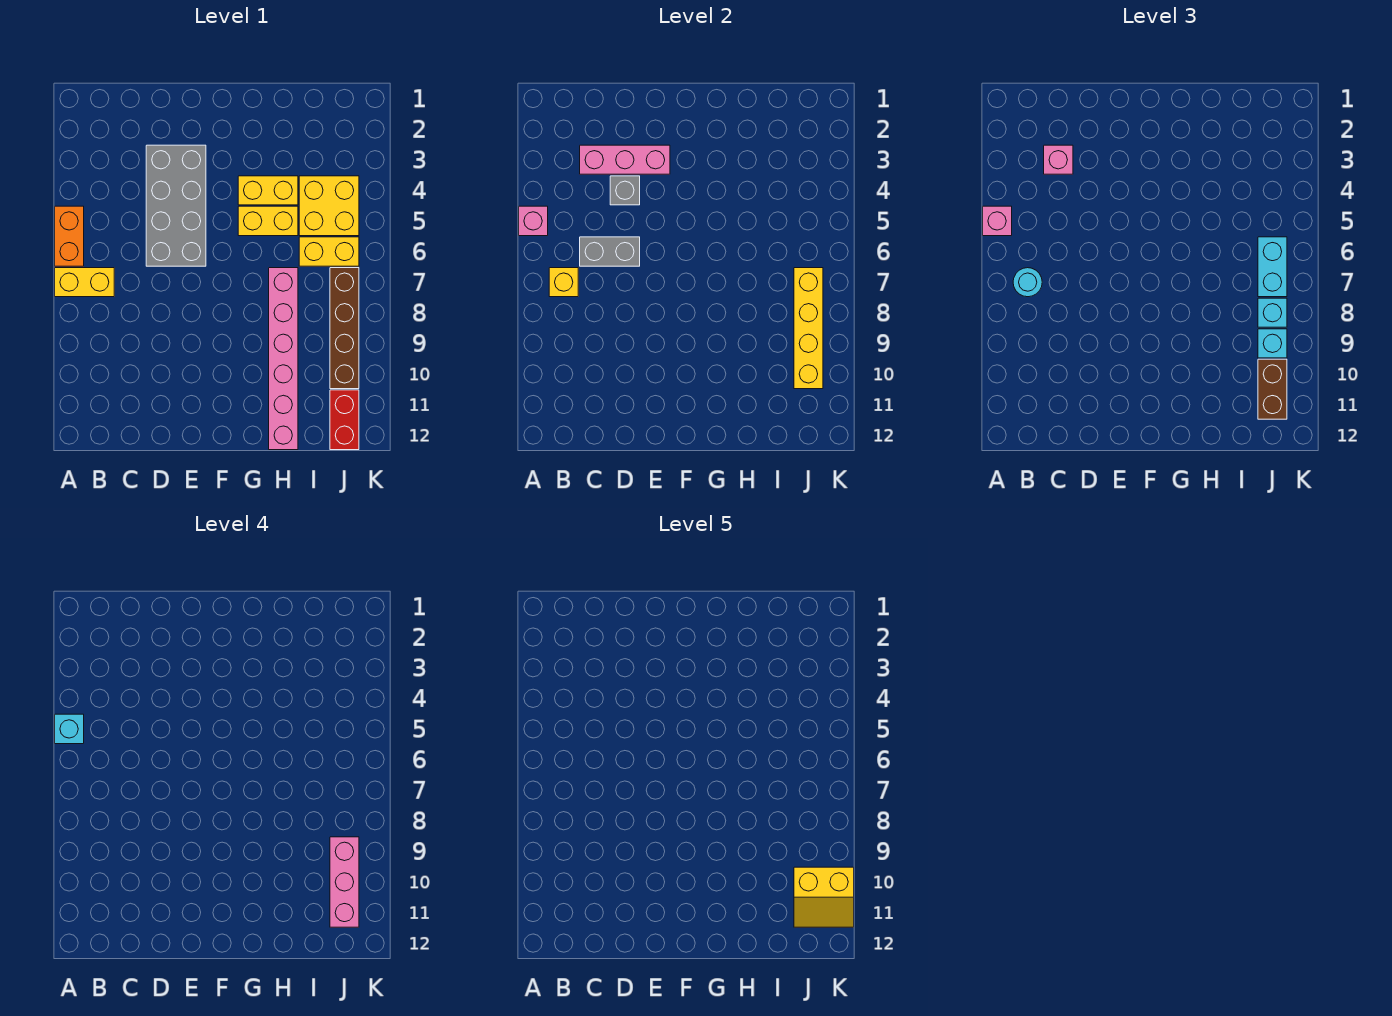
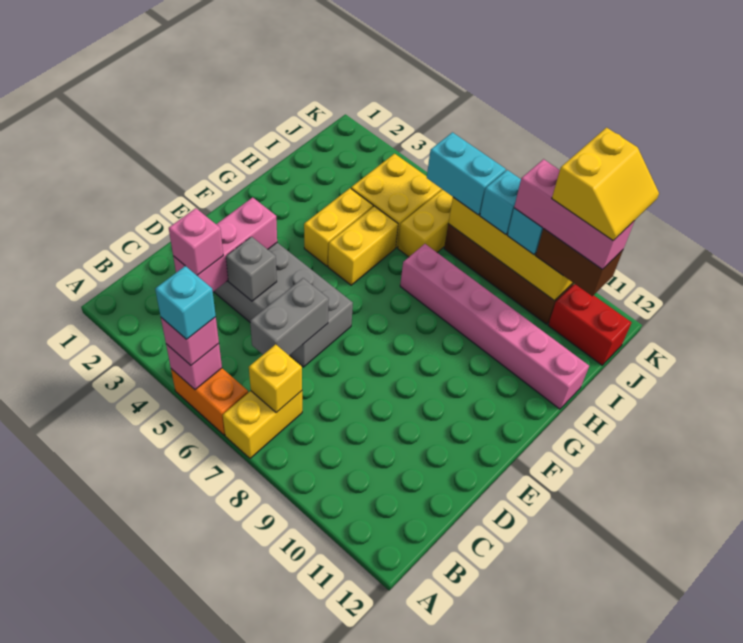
cyan round brick B7 level 3 -> none

